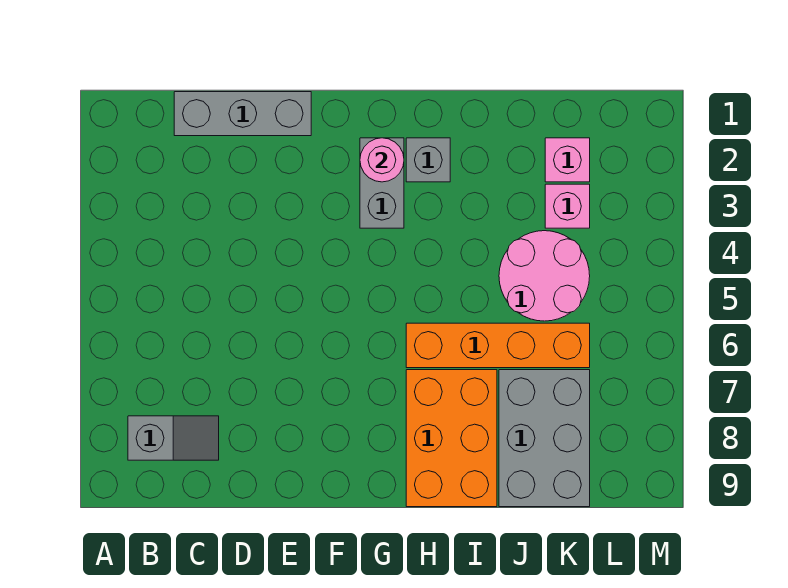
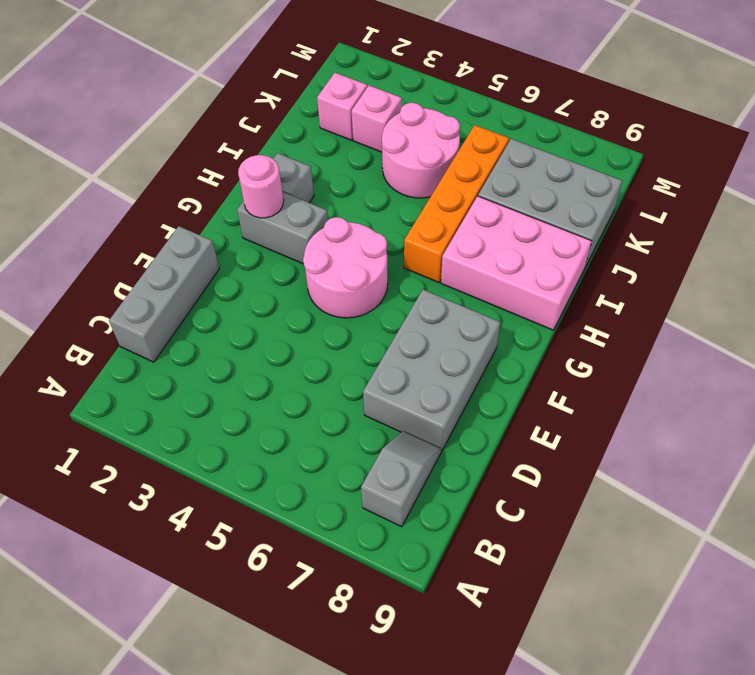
none -> grey brick D7:F8 level 1
none -> pink round brick F4:G5 level 1
orange brick H7:I9 level 1 -> pink brick H7:I9 level 1

